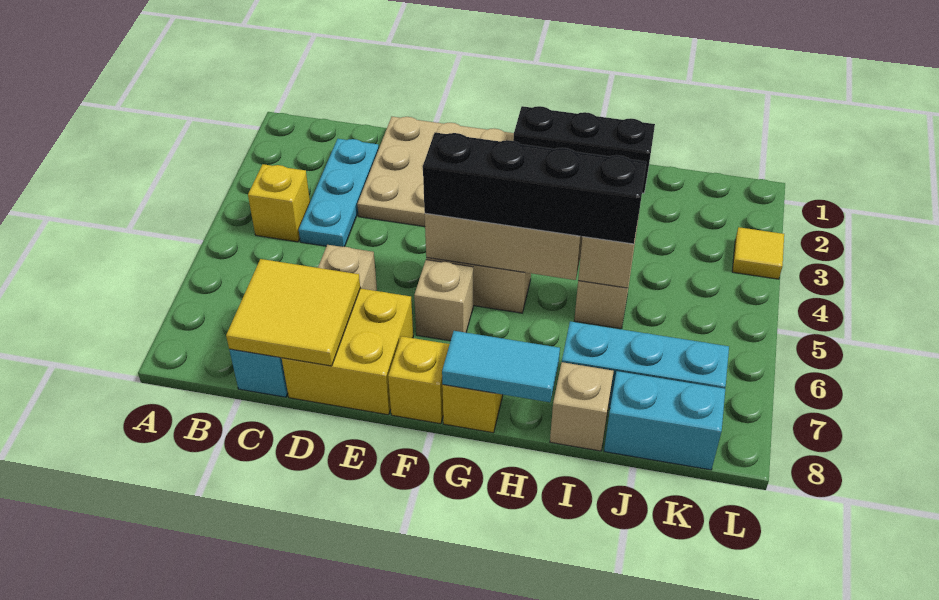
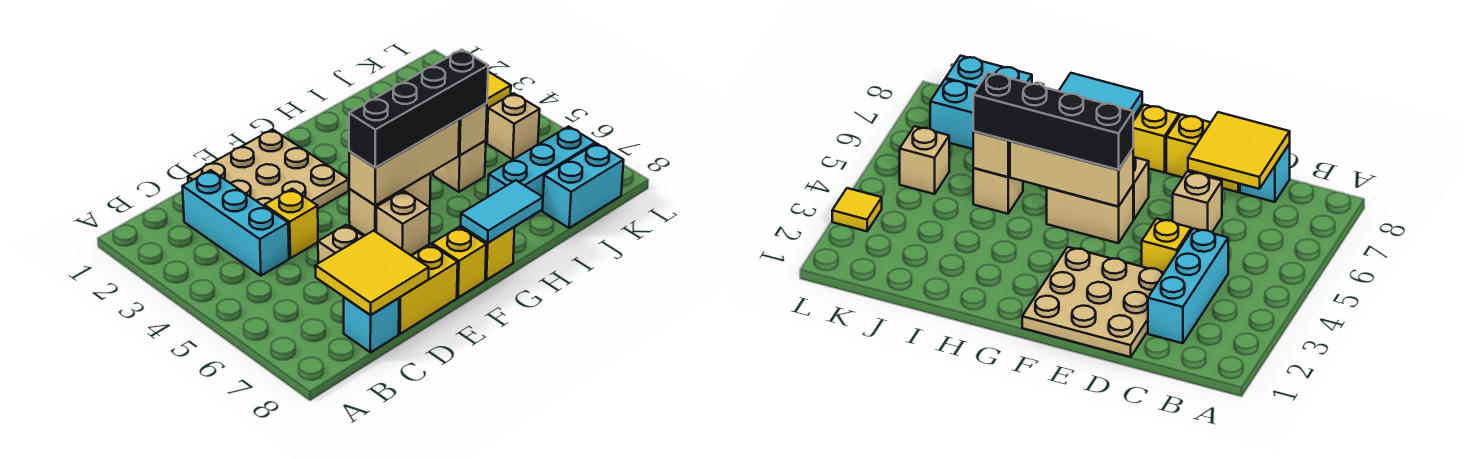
yellow brick B4 level 1 -> yellow brick D4 level 1
cyan plate C2:C4 level 1 -> cyan brick C2:C4 level 1
yellow brick D7:E8 level 1 -> yellow brick D8:E8 level 1
black brick G1:I1 level 1 -> none
tan brick I8 level 1 -> tan brick K5 level 1

